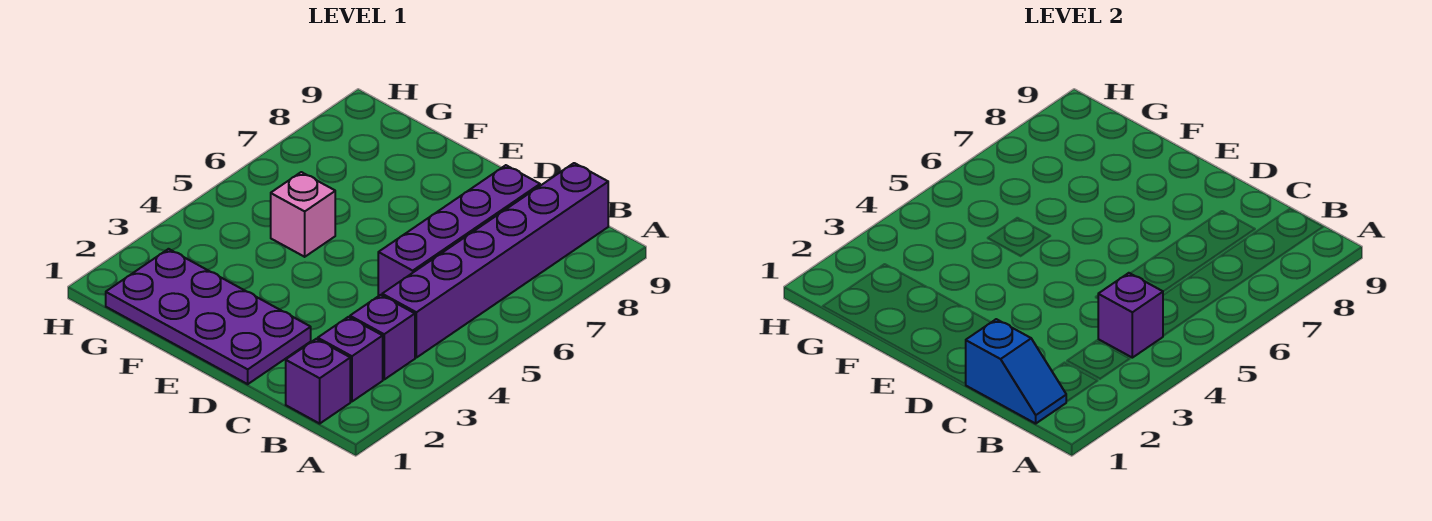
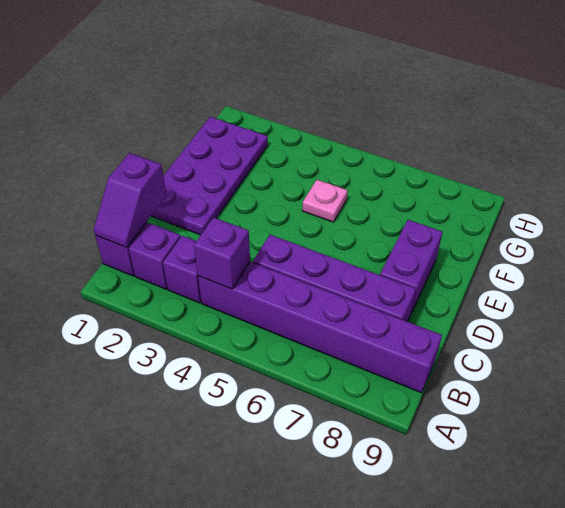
blue slope B1:C1 level 2 top C -> purple slope B1:C1 level 2 top C
none -> purple brick D8:E8 level 1
pink brick F5 level 1 -> pink plate F5 level 1

